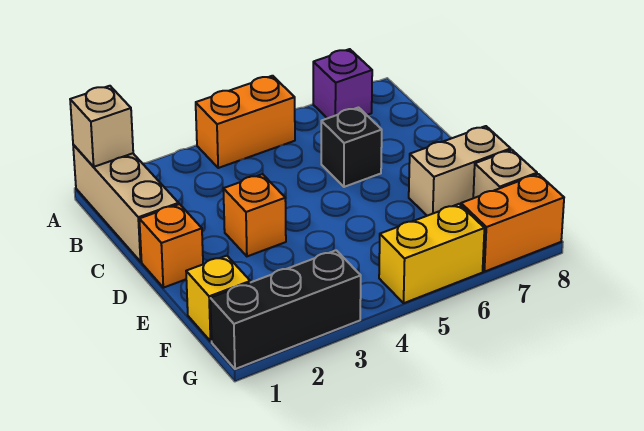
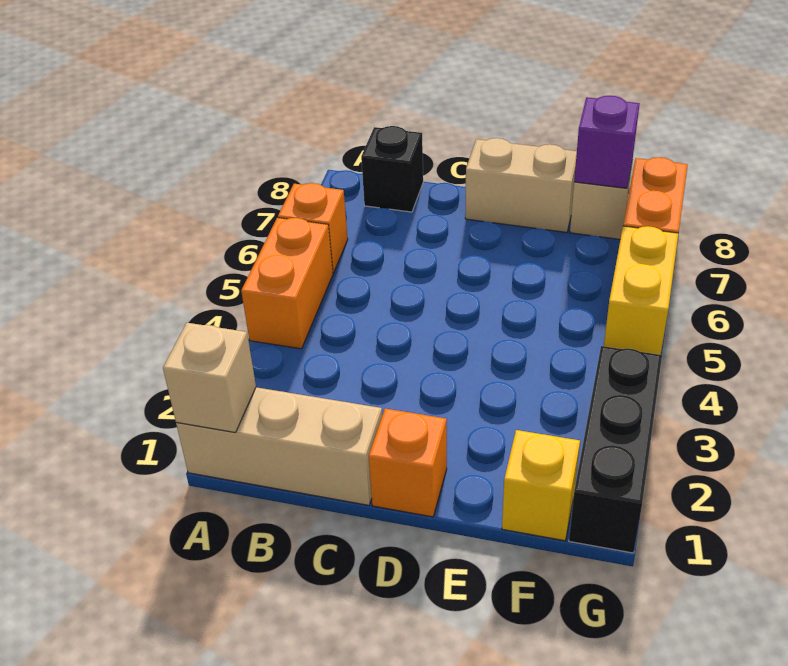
purple brick A7 level 1 -> purple brick F8 level 2
black brick C6 level 1 -> black brick B8 level 1
orange brick D3 level 1 -> orange brick A6 level 1
tan brick E7:E8 level 1 -> tan brick D8:E8 level 1

